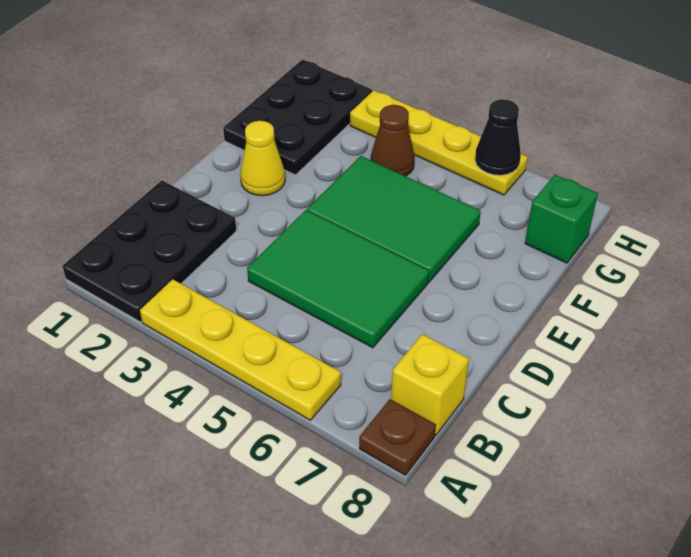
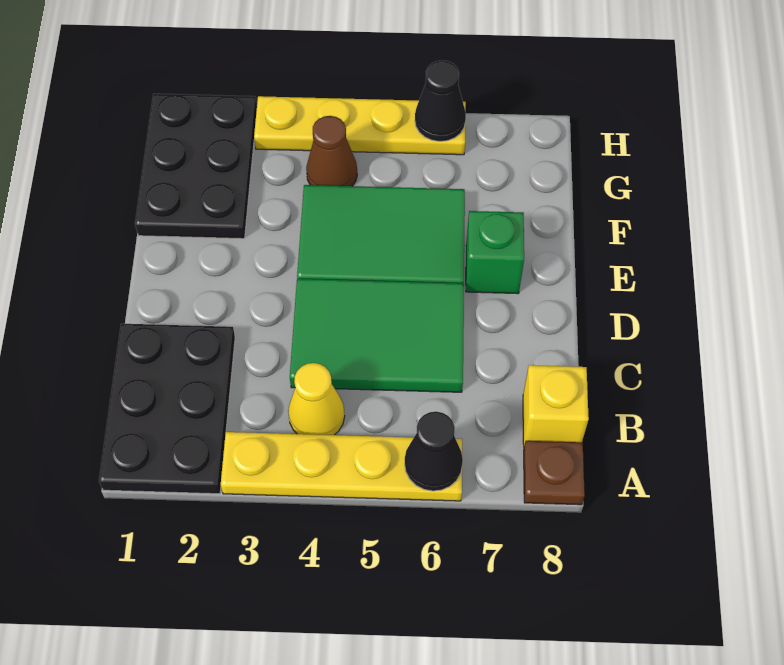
none -> black cone A6 level 2
yellow cone E2 level 1 -> yellow cone B4 level 1
green brick G8 level 1 -> green brick E7 level 1

